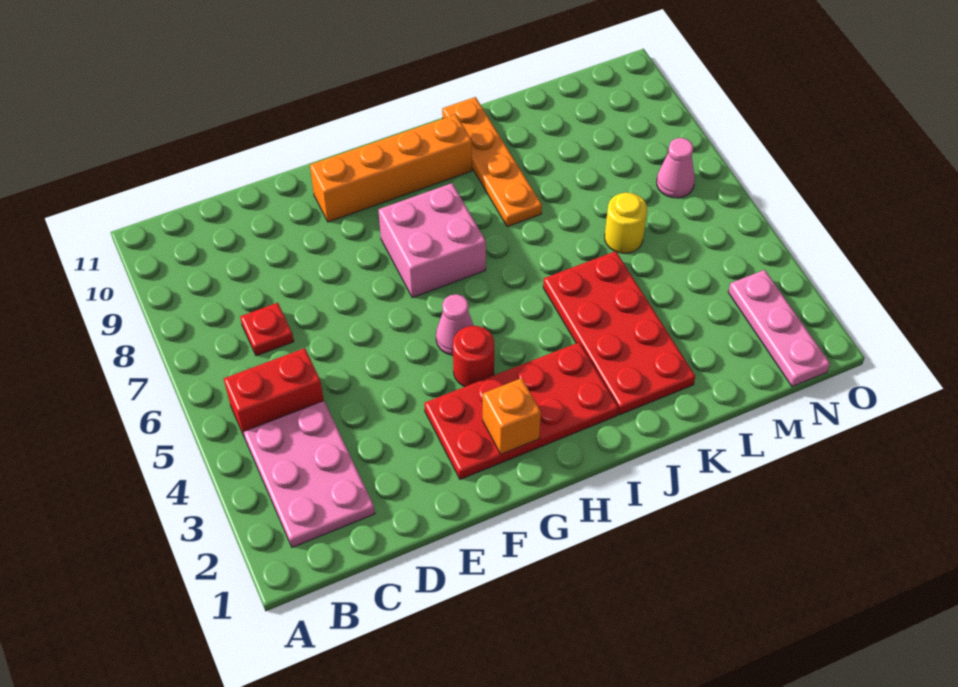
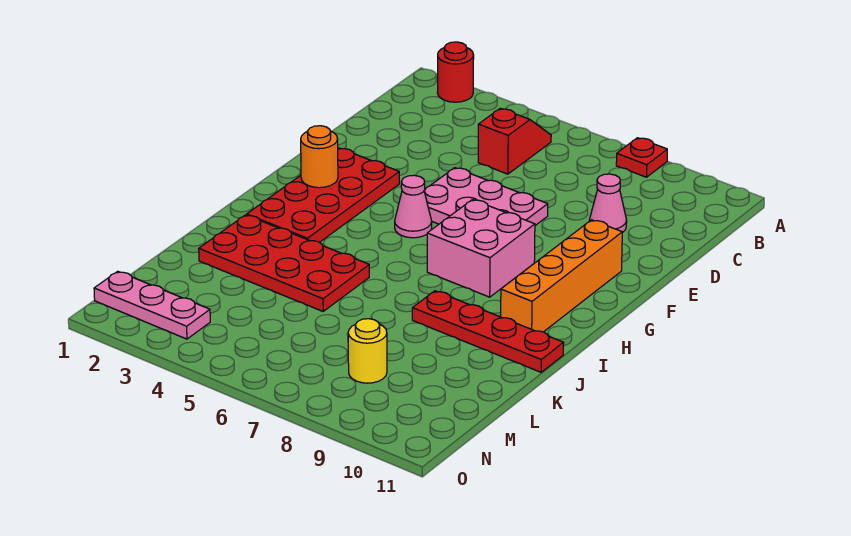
pink plate B2:C4 level 1 -> pink plate E5:F7 level 1
red brick B5:C5 level 1 -> red slope B5:C5 level 1 top C
red plate C7 level 1 -> red plate A8 level 1
orange brick G2 level 2 -> orange round brick G2 level 2
red round brick G4 level 1 -> red round brick A2 level 1
orange plate J8:J11 level 1 -> red plate J8:J11 level 1
yellow round brick L6 level 1 -> yellow round brick M8 level 1
pink cone N7 level 1 -> pink cone D9 level 1

